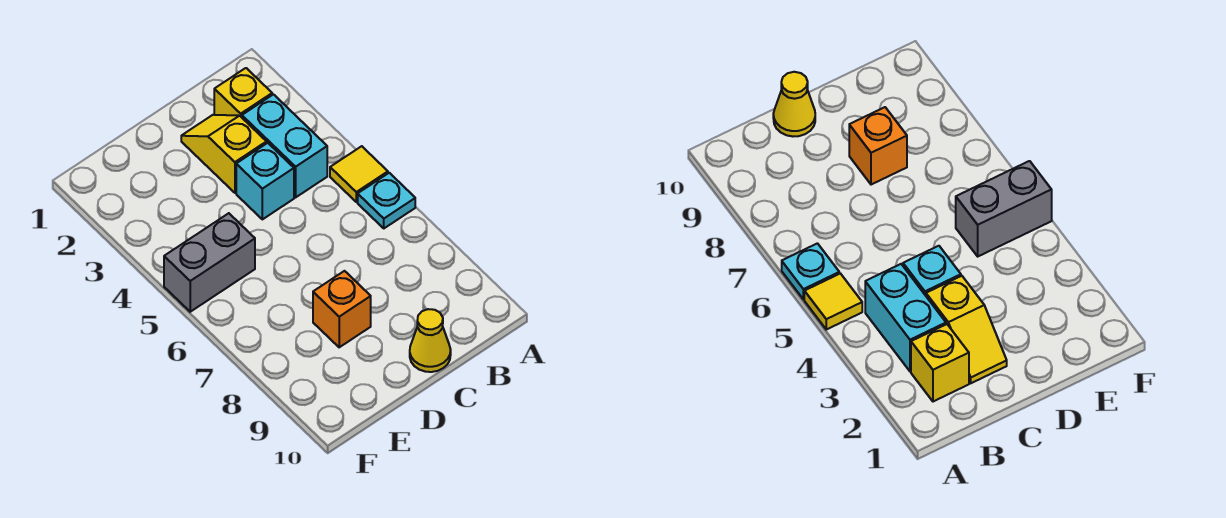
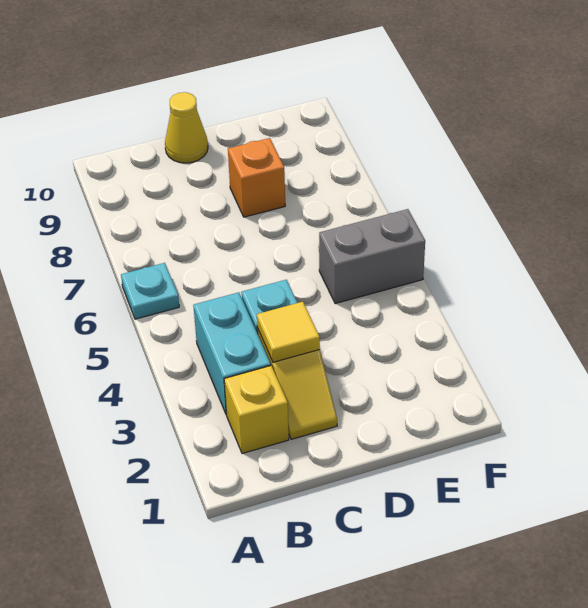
yellow tile A5 level 1 -> yellow tile C3 level 2

